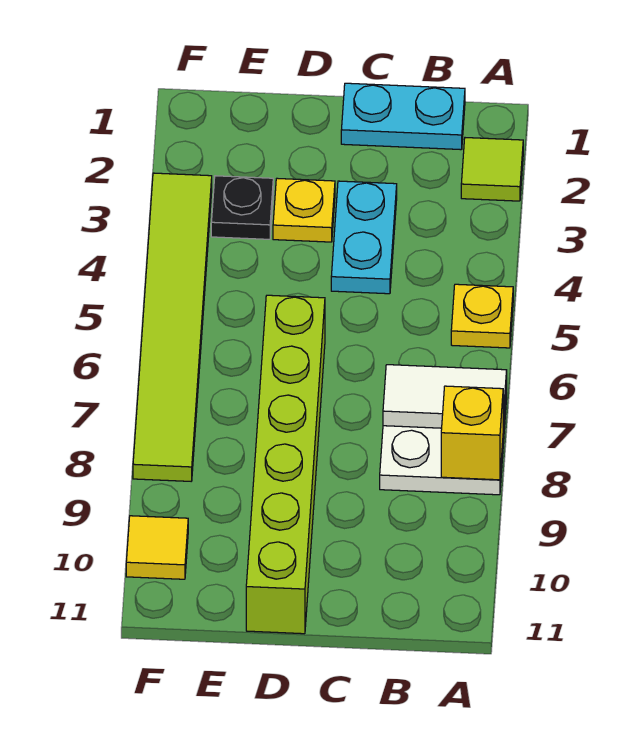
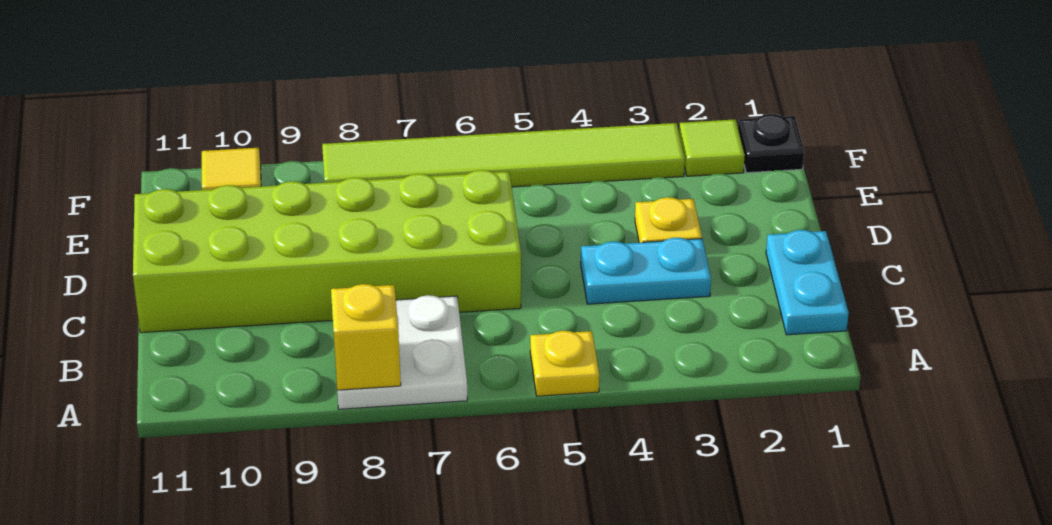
lime tile A2 level 1 -> lime tile F2 level 1
white tile A7:B7 level 2 -> none
lime brick D6:D11 level 1 -> lime brick C6:D11 level 1
black plate E3 level 1 -> black plate F1 level 1

